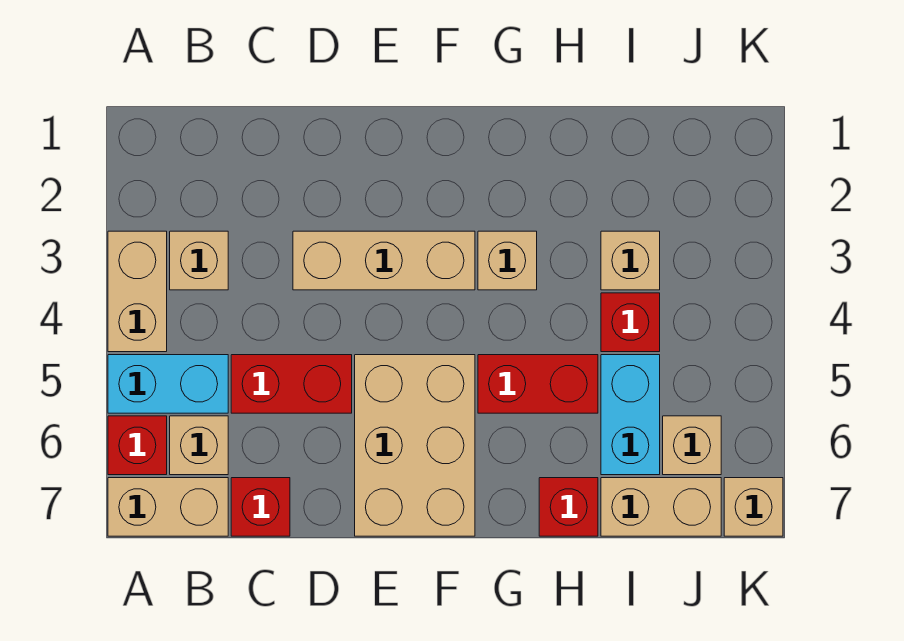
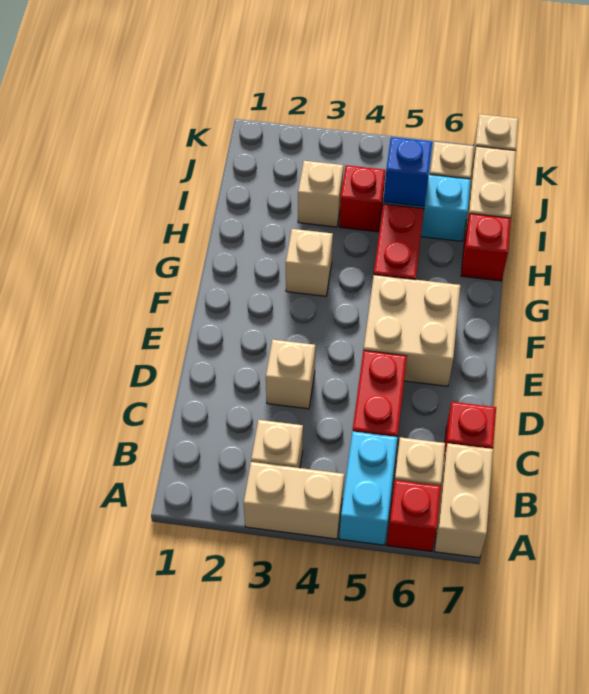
tan brick D3:F3 level 1 -> tan brick D3 level 1
tan brick E5:F7 level 1 -> tan brick E5:F6 level 1
none -> blue brick I5 level 2

